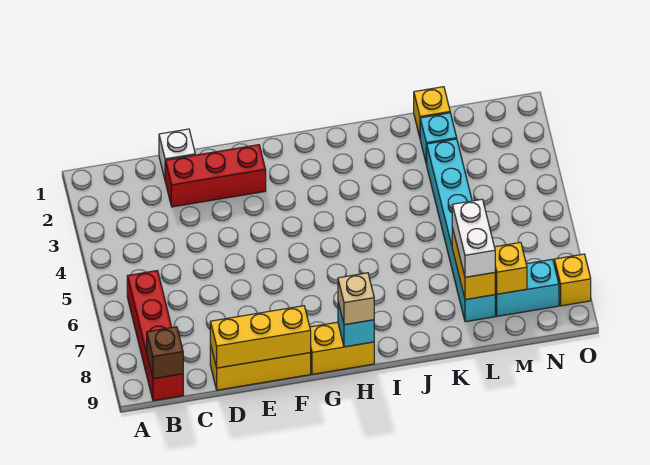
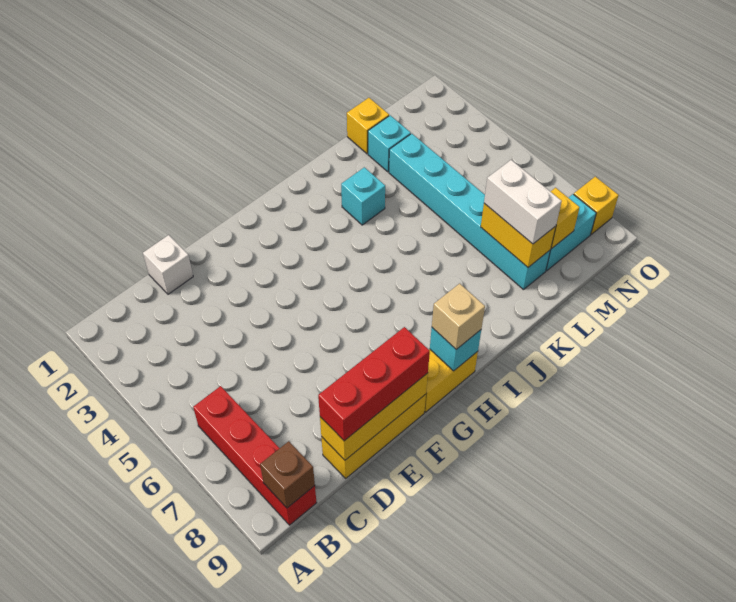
red brick D2:F2 level 1 -> red brick D9:F9 level 3
none -> cyan brick J3 level 1

